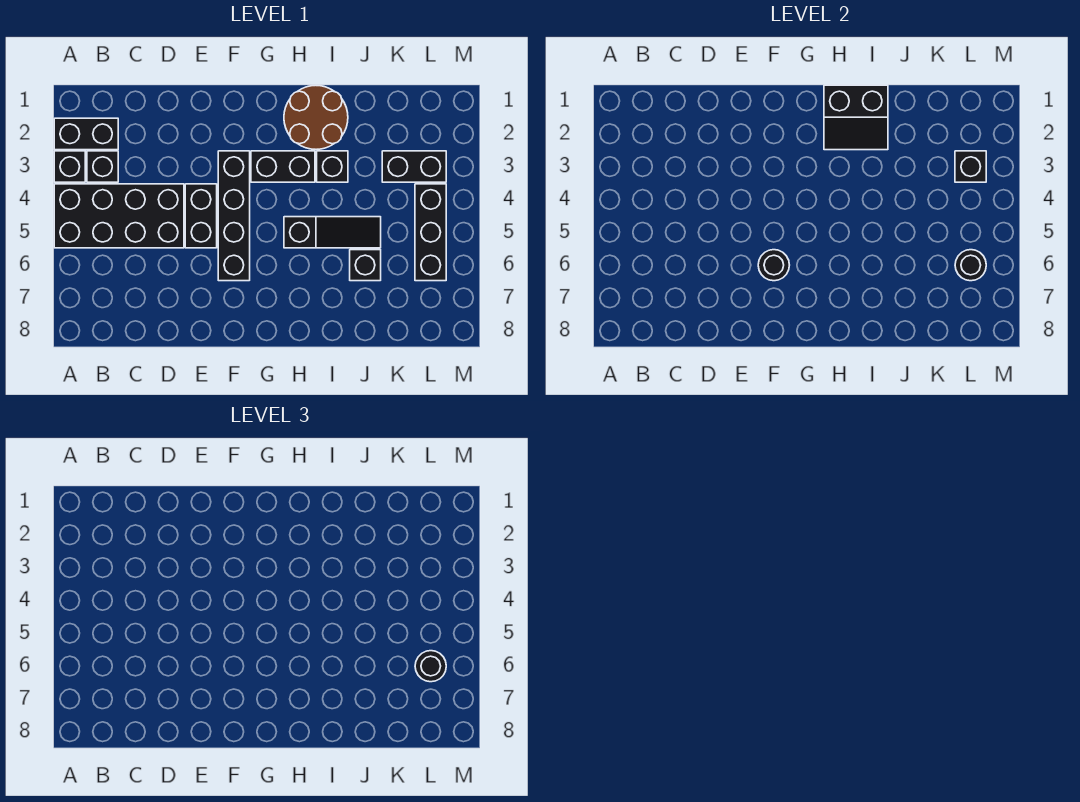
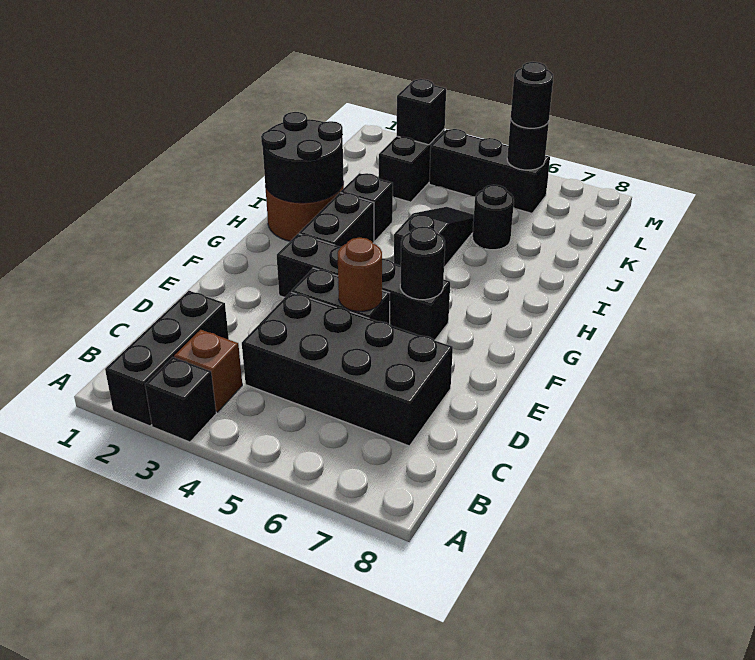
black brick A2:B2 level 1 -> black brick A2:C2 level 1
black brick A4:D5 level 1 -> black brick C4:D7 level 1
black brick B3 level 1 -> brown brick B3 level 1
none -> brown round brick E5 level 2
black slope H1:I2 level 2 top 1 -> black round brick H1:I2 level 2
black brick J6 level 1 -> black round brick J6 level 1

